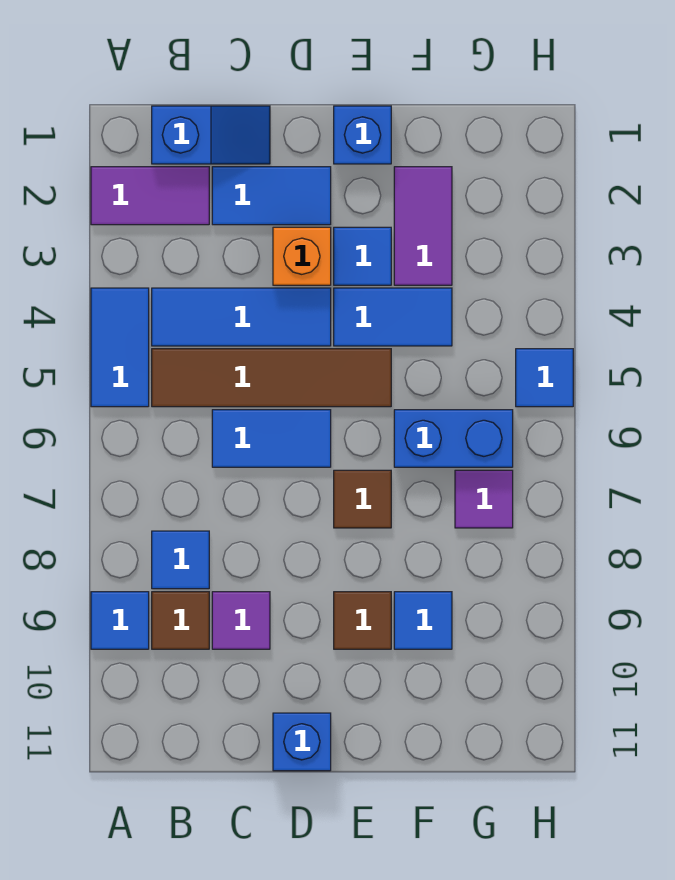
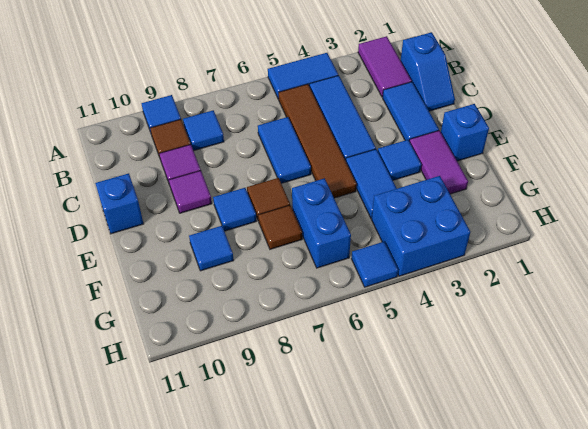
orange brick D3 level 1 -> none
none -> blue tile E8 level 1
brown tile E9 level 1 -> brown tile F7 level 1
purple tile F2:F3 level 1 -> purple tile E2:F2 level 1
none -> blue brick G3:H4 level 1
purple tile G7 level 1 -> purple tile D9 level 1

